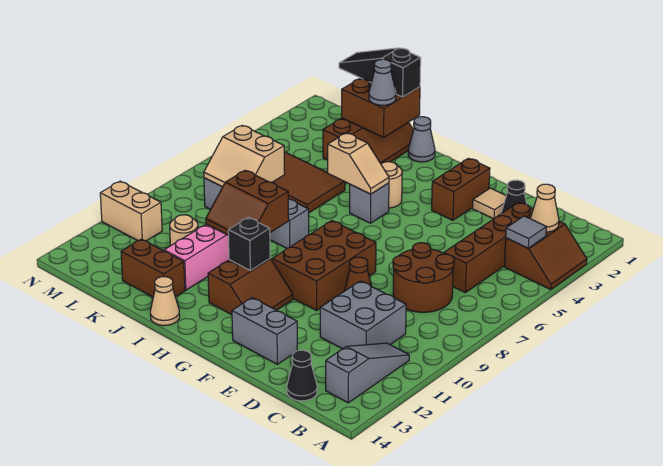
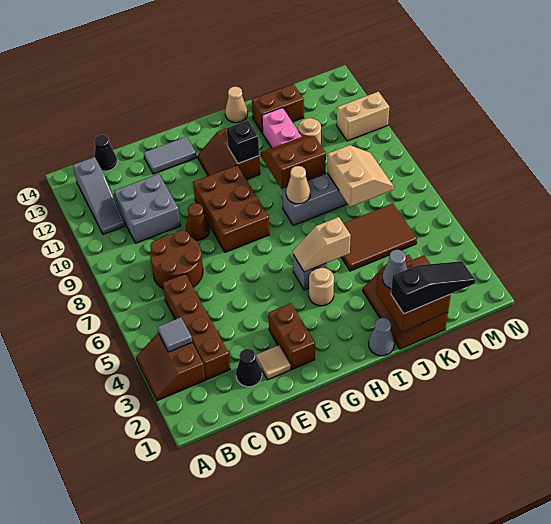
tan cone B3 level 2 -> tan cone I8 level 2
grey brick E13:F13 level 1 -> grey tile E13:F13 level 1
tan slope K7:L8 level 2 top 7 -> tan slope K7:L8 level 2 top K

